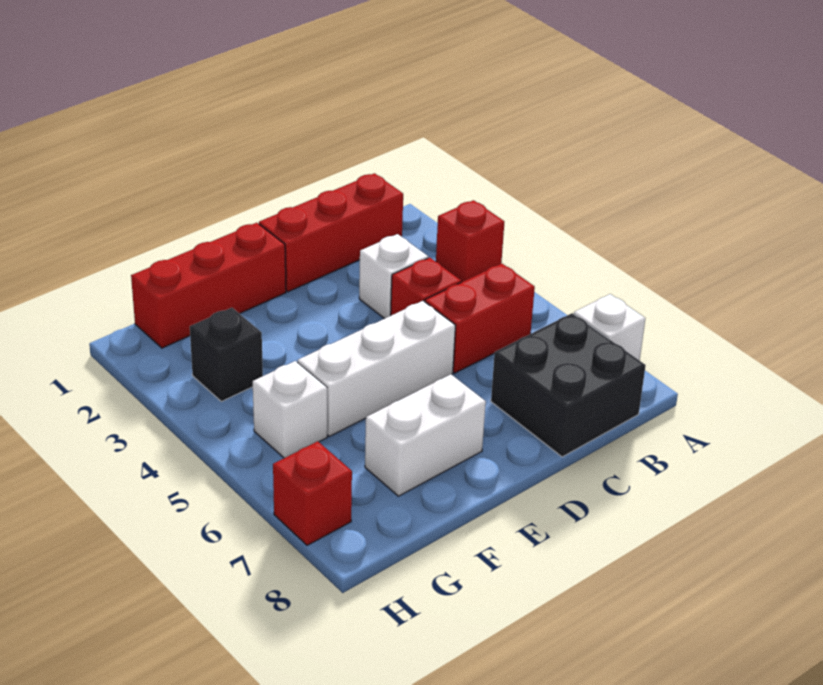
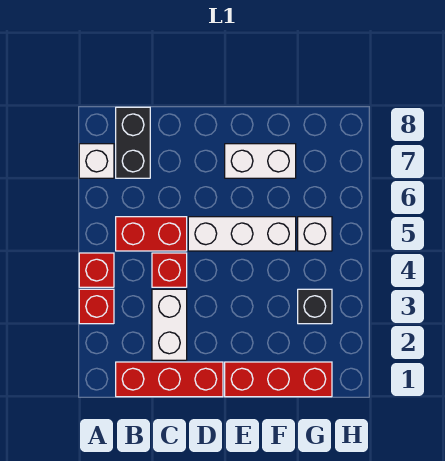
black brick B7:C8 level 1 -> black brick B7:B8 level 1
white brick C3 level 1 -> white brick C2:C3 level 1
red brick H7 level 1 -> red brick A4 level 1

